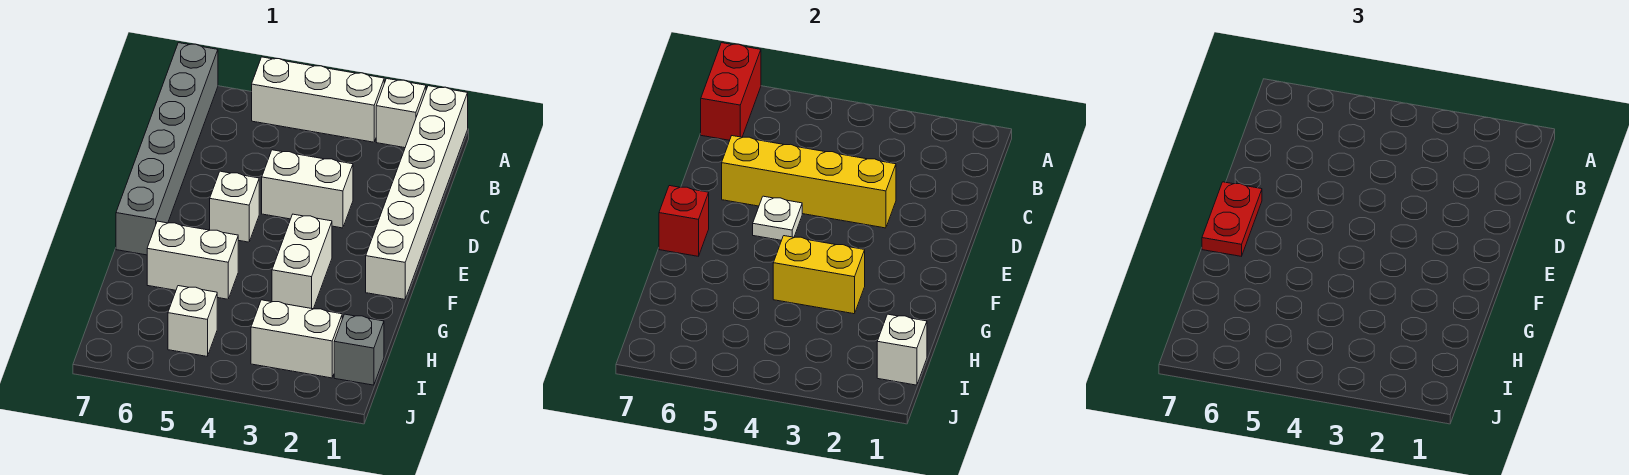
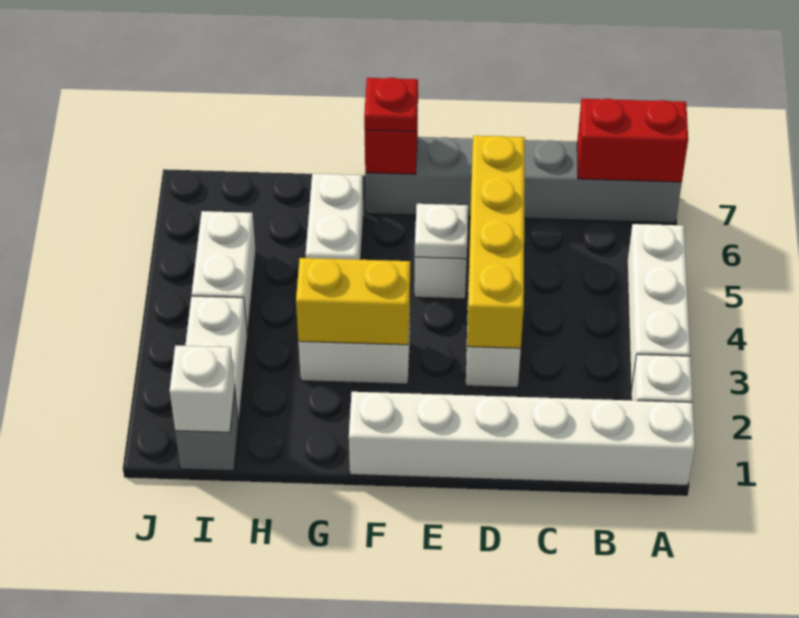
red plate E7:F7 level 3 -> red plate F7 level 3
yellow brick G3:G4 level 2 -> yellow brick F3:G3 level 2
white brick I5 level 1 -> white brick I4:I5 level 1

